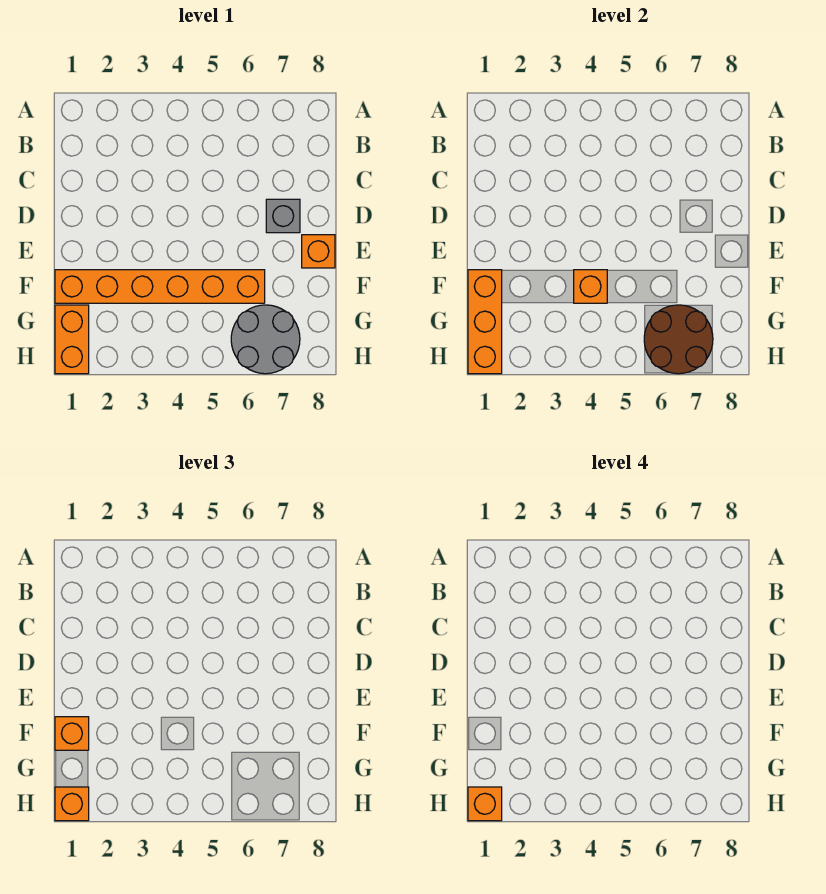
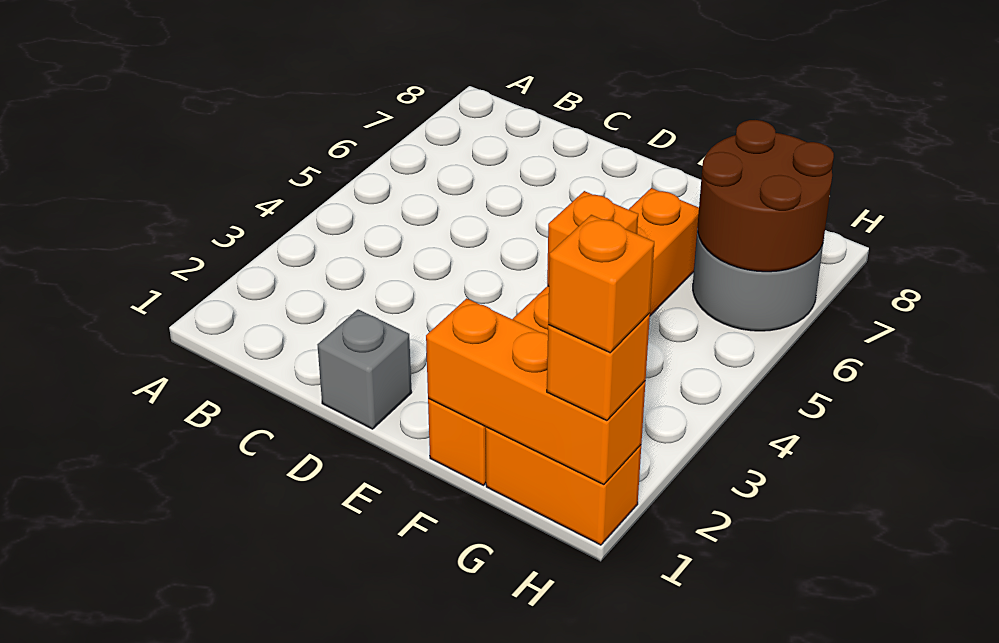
grey brick D7 level 1 -> grey brick D1 level 1
orange brick E8 level 1 -> none
orange brick F1 level 3 -> none

